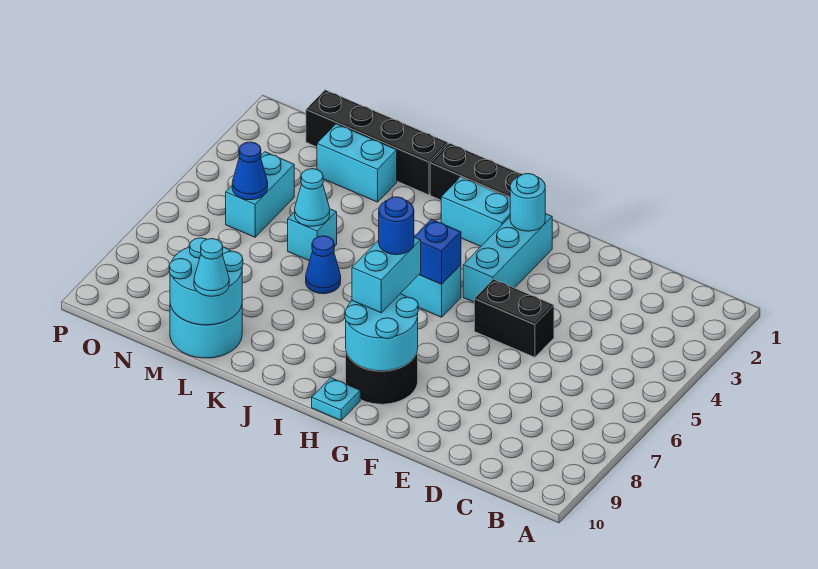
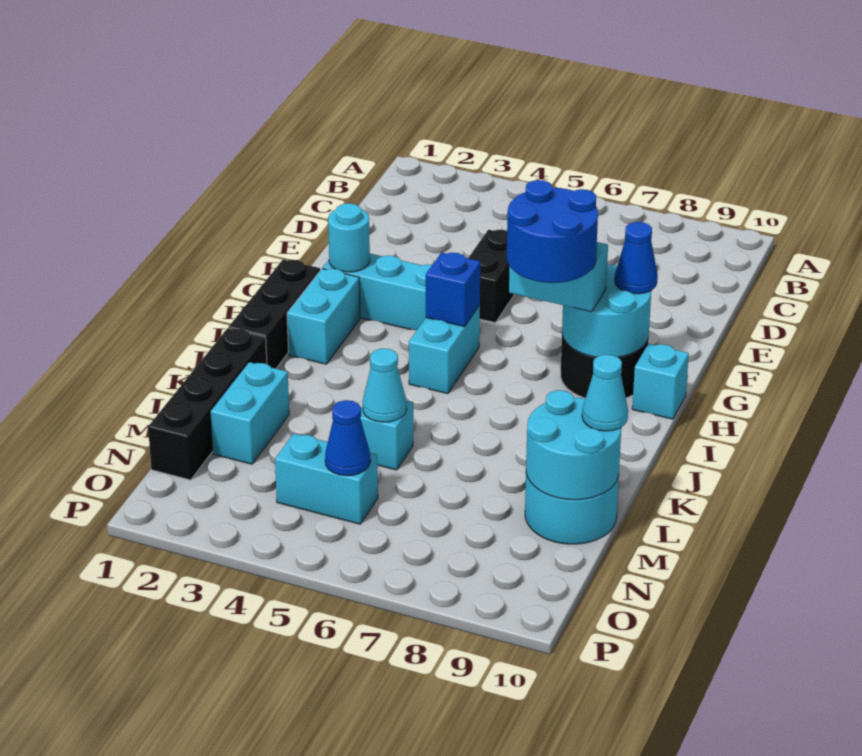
blue round brick H7 level 4 -> blue round brick H7:I8 level 4
cyan plate H10 level 1 -> cyan brick H10 level 1
blue cone K6 level 1 -> blue cone G9 level 3

